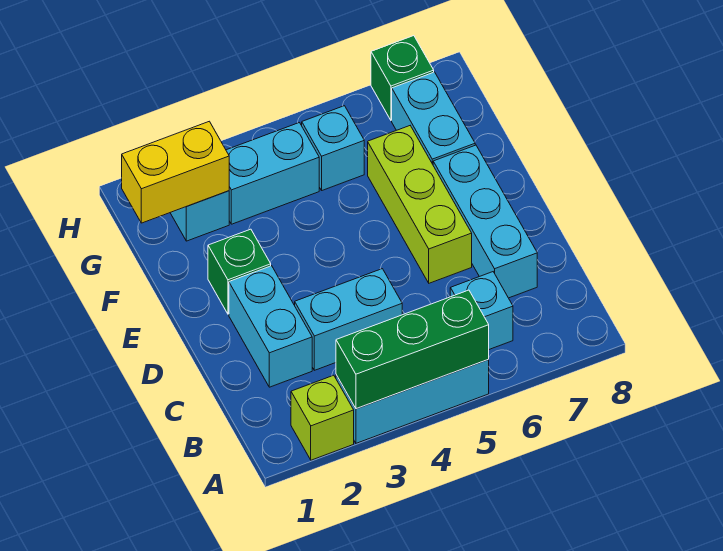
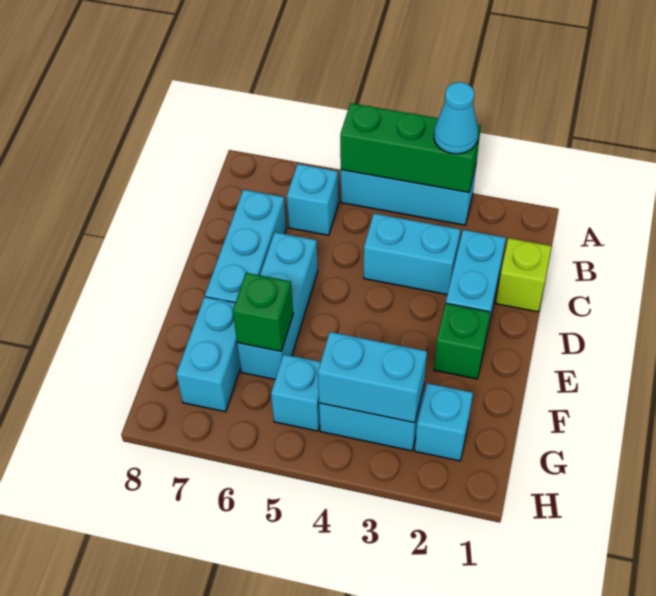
lime brick A2 level 1 -> lime brick C1 level 1
none -> cyan cone A3 level 3
lime brick D6:F6 level 1 -> cyan brick D6:F6 level 1
yellow brick G1:G2 level 2 -> none
none -> cyan brick G3:G4 level 2
green brick H7 level 1 -> green brick F6 level 2

